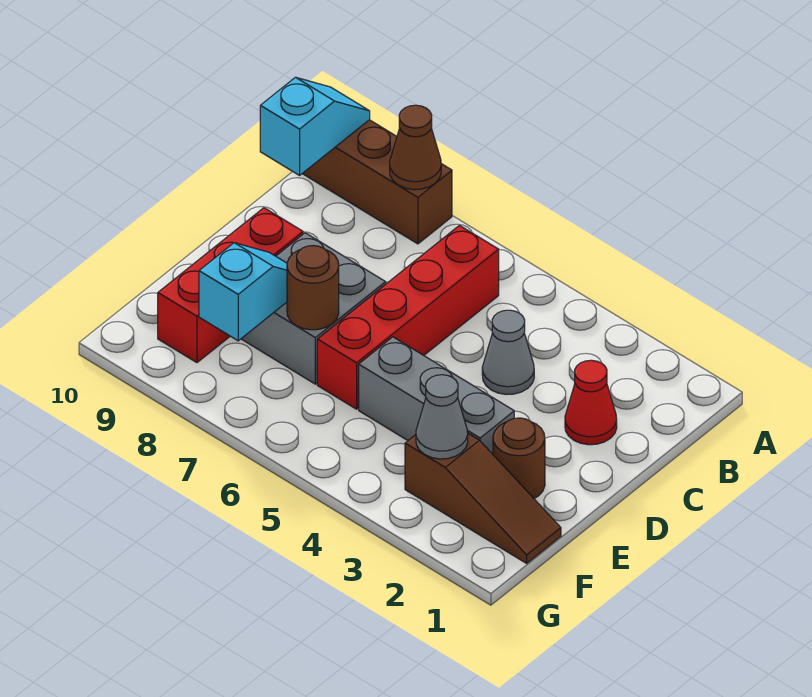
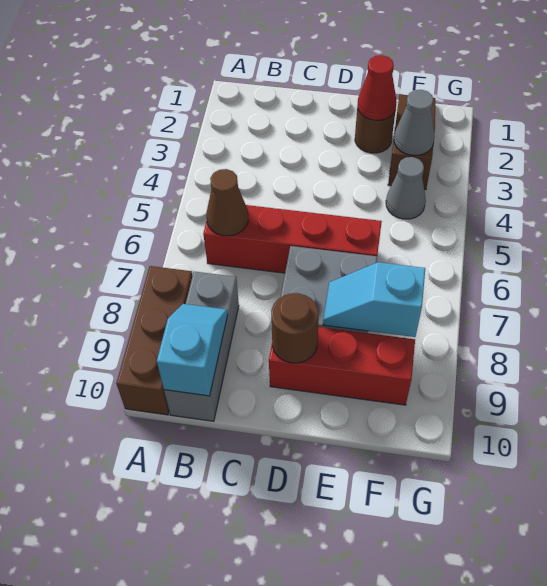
brown cone A8 level 2 -> brown cone B6 level 2
cyan slope A10:B10 level 2 top B -> cyan slope B9:B10 level 2 top 10
red cone C2 level 1 -> red cone E2 level 2
grey cone C4 level 1 -> grey cone F4 level 1
grey brick E3:E5 level 1 -> grey brick B8:B10 level 1
brown round brick E7 level 2 -> brown round brick D9 level 2

